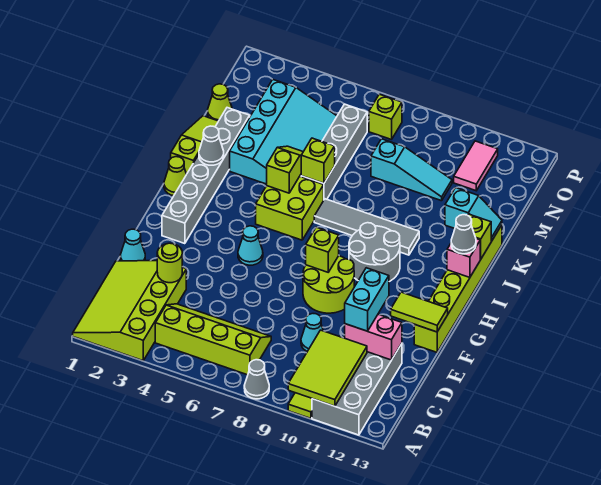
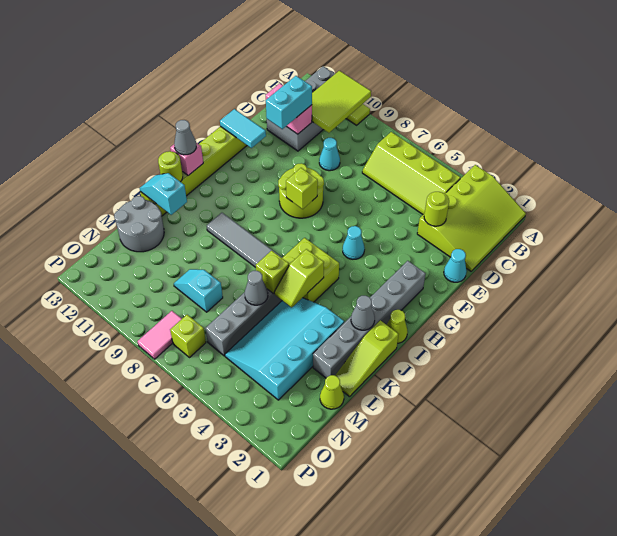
grey cone A8 level 1 -> grey cone L6 level 2
lime tile F12:F13 level 2 -> cyan tile F12:F13 level 2
grey round brick H9:I10 level 1 -> grey round brick L12:M13 level 1
lime brick J13 level 2 -> lime round brick J13 level 2
cyan slope M8:M10 level 1 top 8 -> cyan slope M8:M9 level 1 top 8
pink tile N11:O11 level 1 -> pink tile O8:P8 level 1

